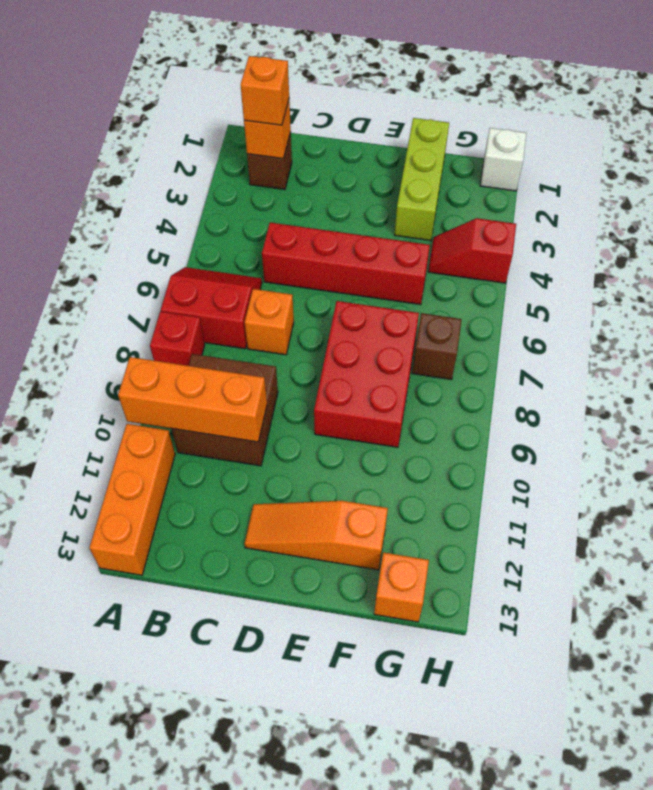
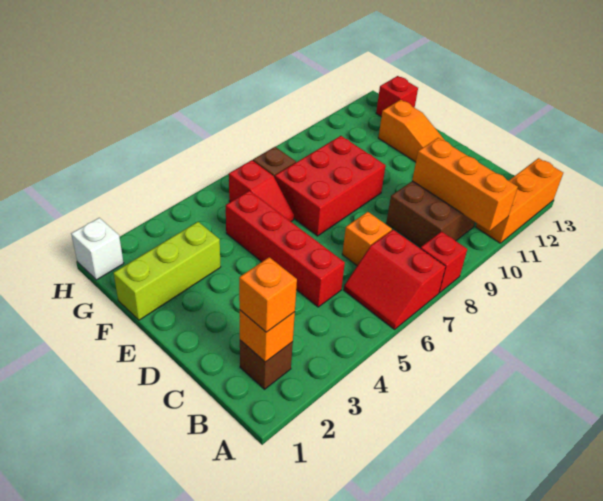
red slope G4:H4 level 1 top H -> red slope F6:G6 level 1 top G
orange brick G13 level 1 -> red brick G13 level 1

